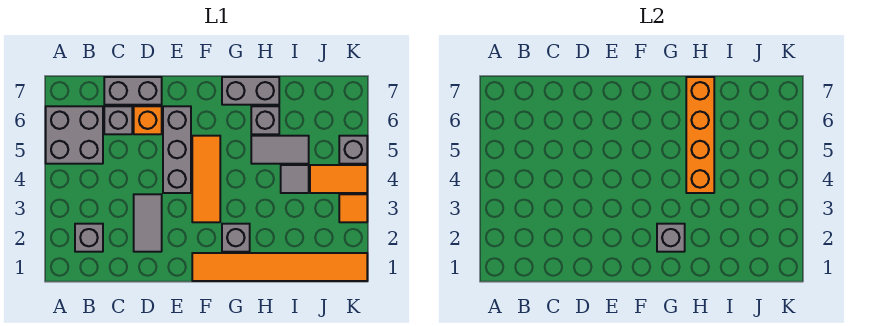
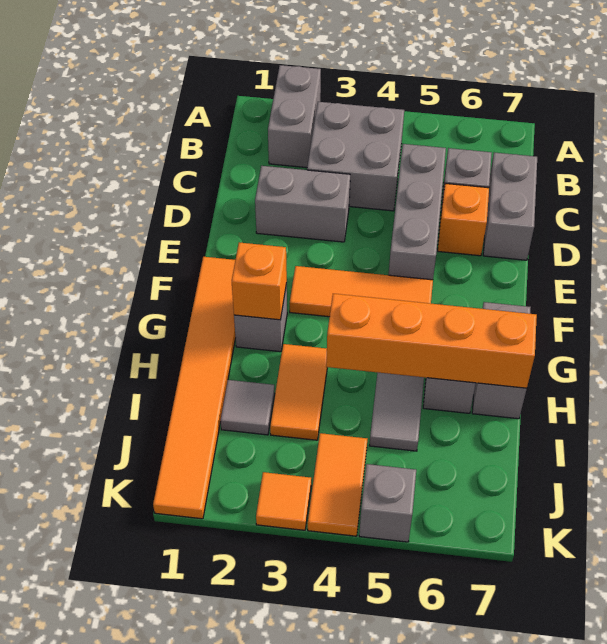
grey brick A5:B6 level 1 -> grey brick B3:C4 level 1
grey brick B2 level 1 -> grey brick A2:B2 level 1
grey tile D2:D3 level 1 -> grey brick D2:D3 level 1
grey brick E4:E6 level 1 -> grey brick C5:E5 level 1
grey brick G2 level 2 -> orange brick G2 level 2
none -> orange tile H3:I3 level 1
grey tile I4 level 1 -> grey tile I2 level 1

